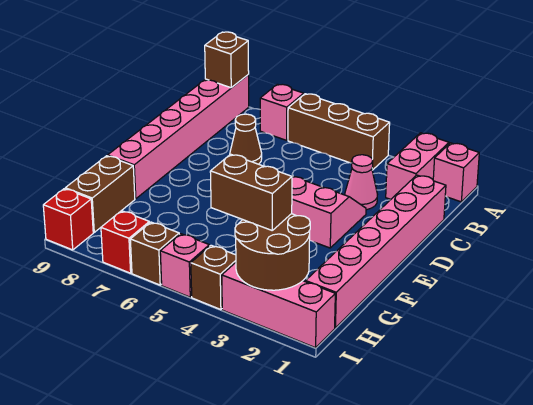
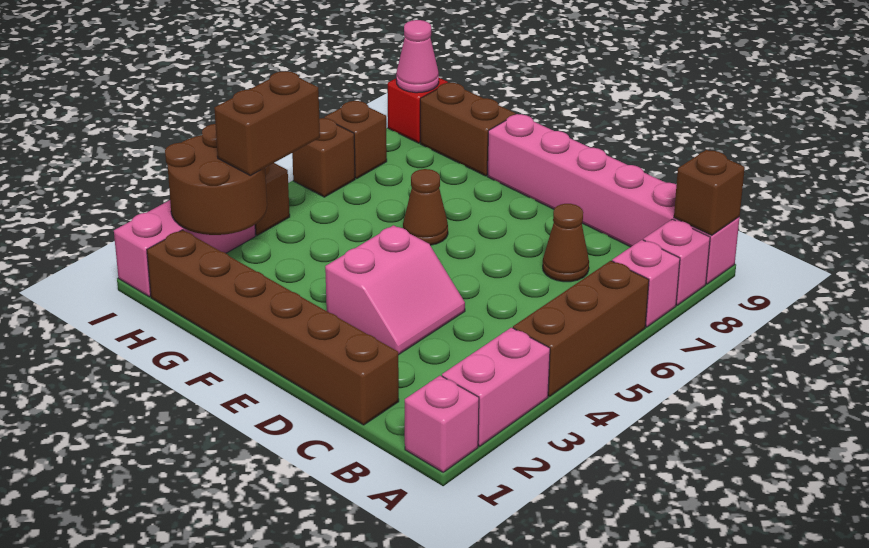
pink brick A2:B2 level 1 -> pink brick A2:A3 level 1
pink brick C1:H1 level 1 -> brown brick C1:H1 level 1
pink cone C3 level 1 -> pink cone I9 level 2
none -> brown cone F6 level 1
pink brick I5 level 1 -> pink brick A8 level 1
red brick I7 level 1 -> brown brick I7 level 1

